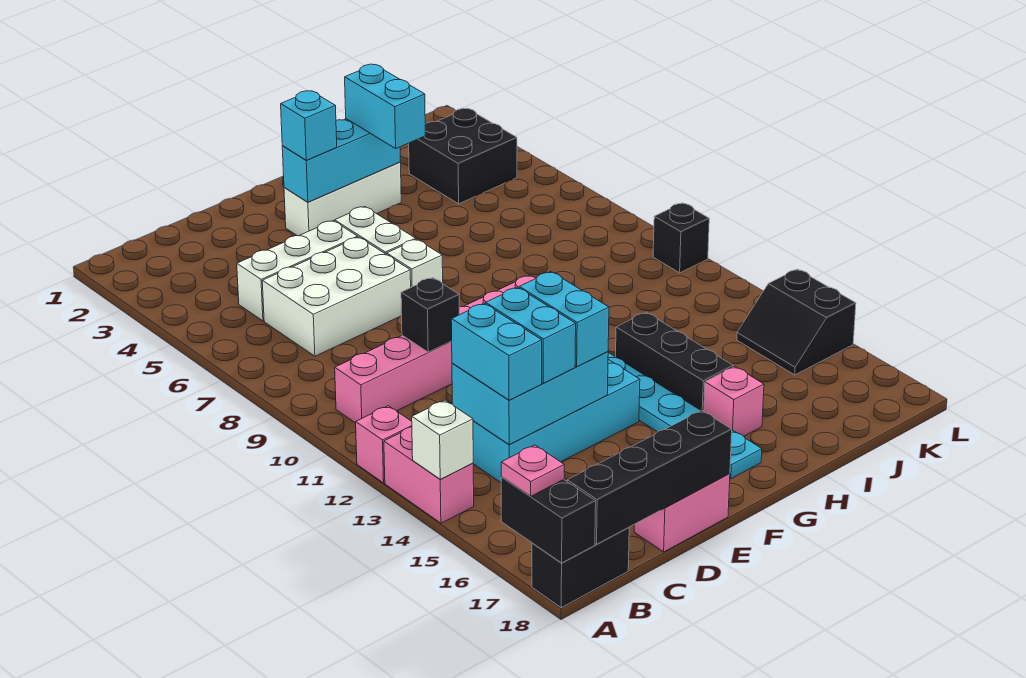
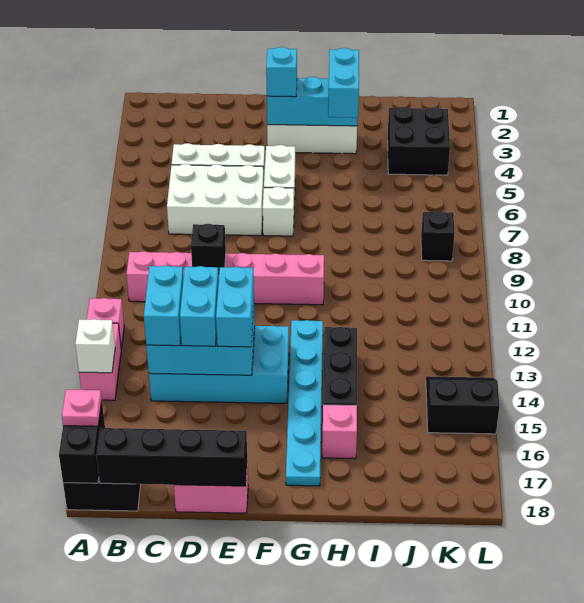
black slope K14:L15 level 1 top L -> black slope K14:L15 level 1 top 15
black brick L10 level 1 -> black brick K8 level 1

